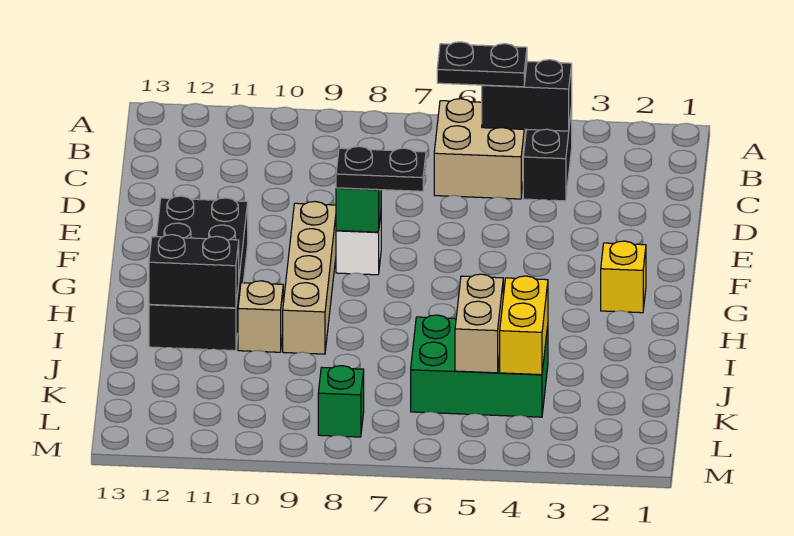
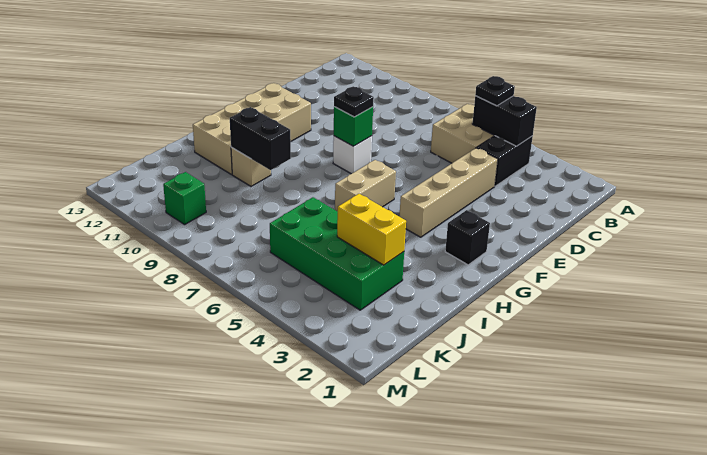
black plate B5:B6 level 3 -> black plate B5 level 3
black plate F7:F8 level 3 -> black plate F8 level 3
tan brick F9:I9 level 1 -> tan brick D4:G4 level 1
black brick F11:I12 level 1 -> tan brick F11:I12 level 1
yellow brick G2 level 1 -> black brick G2 level 1
black brick I11:I12 level 2 -> black brick I9:I10 level 2
green brick J4:K6 level 1 -> green brick J3:K6 level 1
yellow brick J4:K4 level 2 -> yellow brick J3:J4 level 2
tan brick J5:K5 level 2 -> tan brick G6:H6 level 1
green brick L8 level 1 -> green brick L10 level 1

